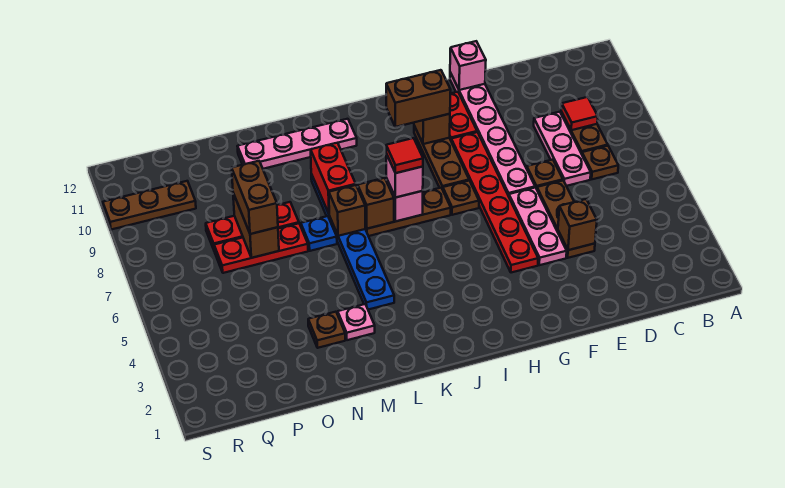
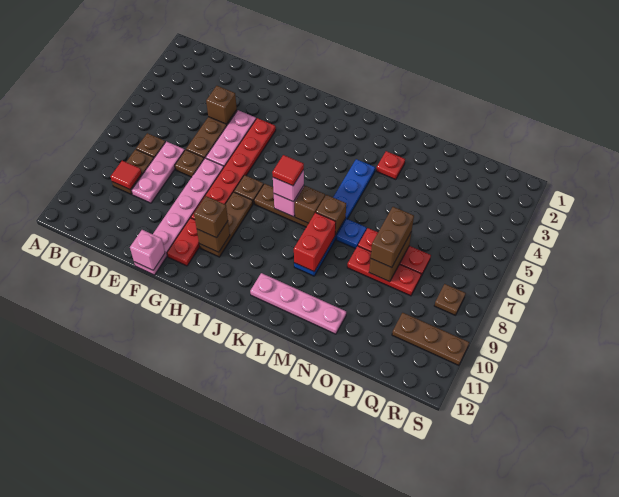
brown brick H10:I10 level 3 -> brown brick H10 level 3
pink plate M3 level 1 -> red plate M3 level 1
brown plate N3 level 1 -> brown plate R8 level 1

